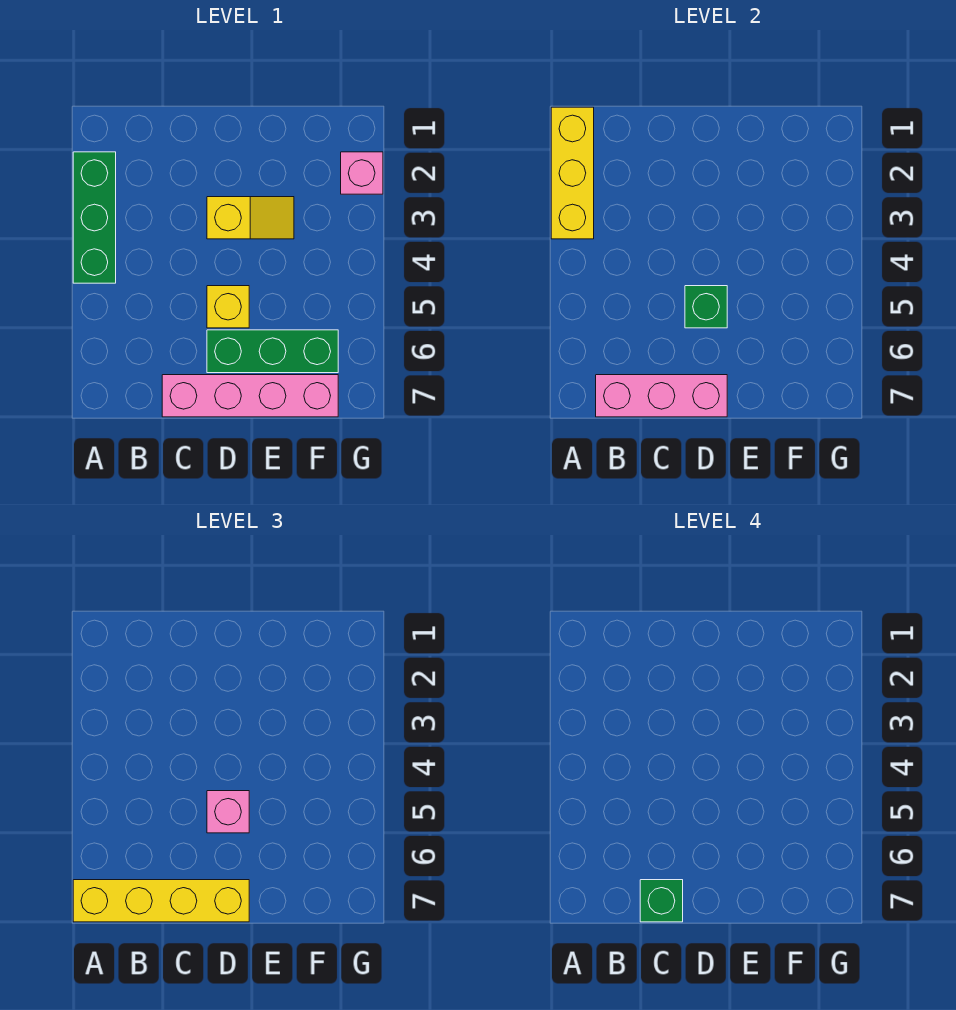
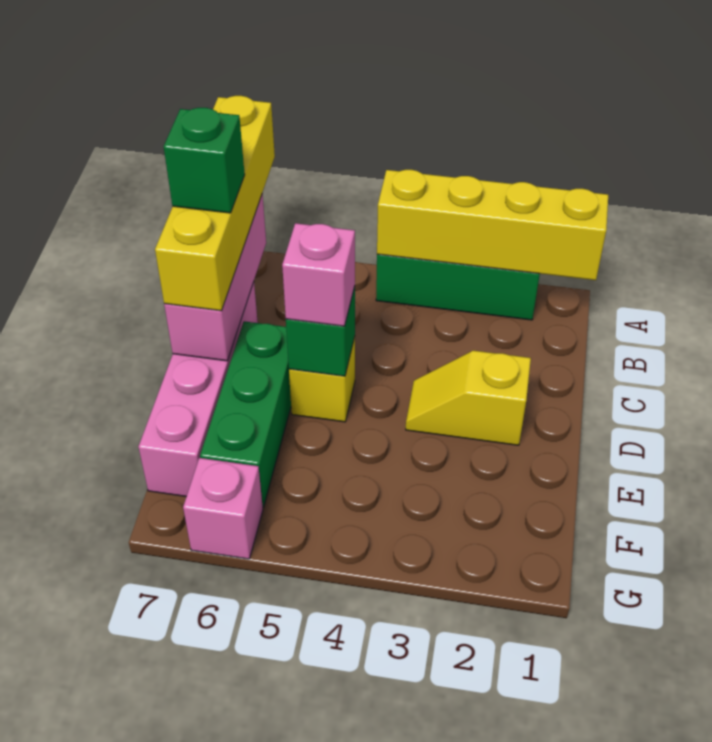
yellow brick A1:A3 level 2 -> yellow brick A1:A4 level 2
yellow slope D3:E3 level 1 top D -> yellow slope D2:D3 level 1 top 2
pink brick G2 level 1 -> pink brick G6 level 1

